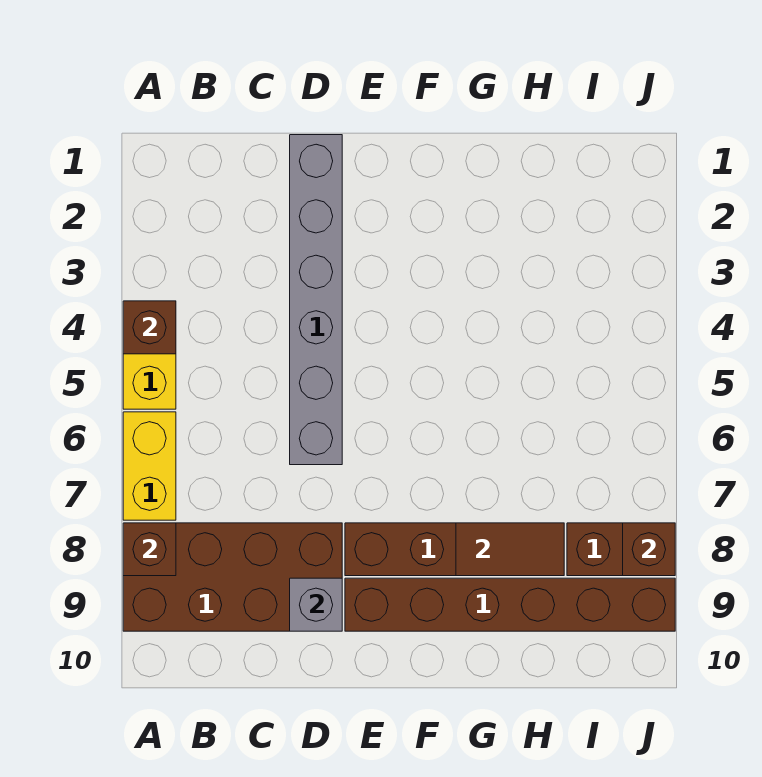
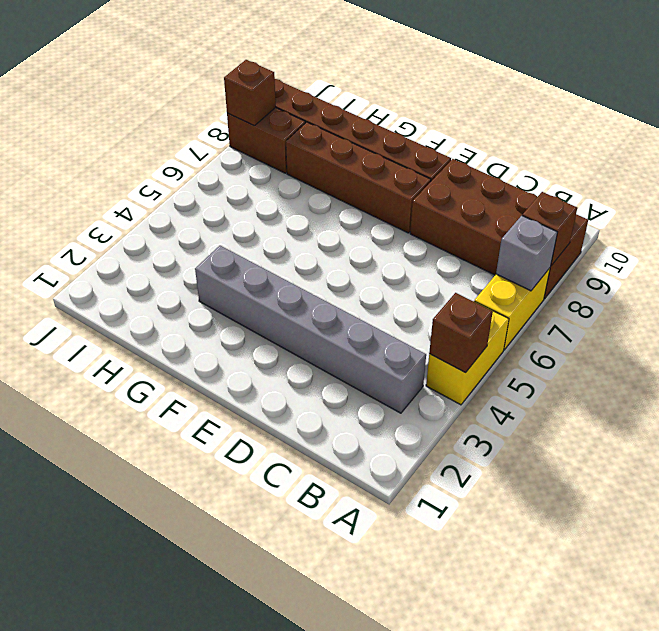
grey brick D1:D6 level 1 -> grey brick B3:G3 level 1
grey brick D9 level 2 -> grey brick A7 level 2
brown tile G8:H8 level 2 -> none

